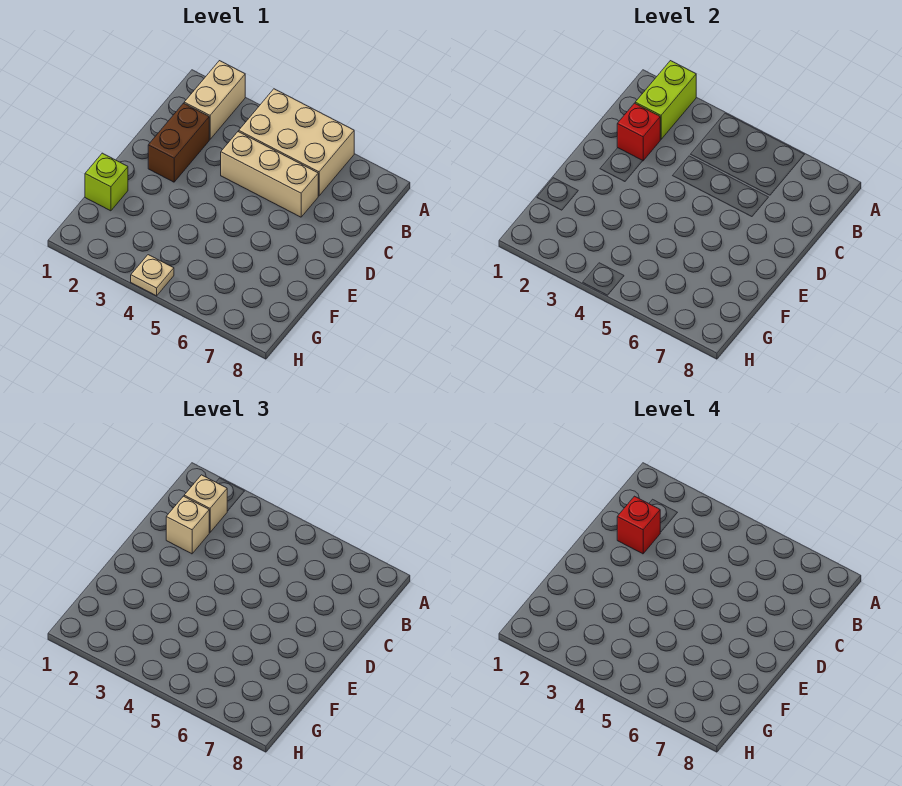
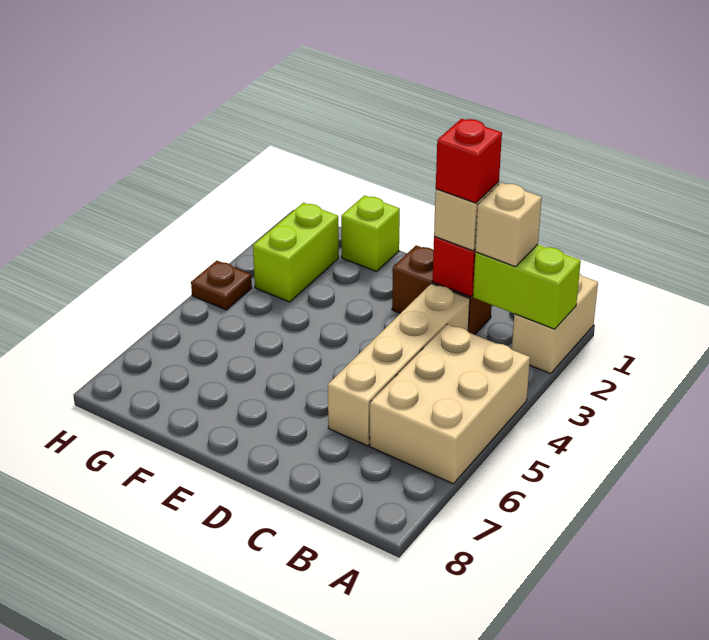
tan brick A2:B2 level 1 -> tan brick A1:A2 level 1
tan brick C4:C6 level 1 -> tan brick C3:C6 level 1
none -> lime brick G2:G3 level 1
tan plate H4 level 1 -> brown plate H4 level 1

